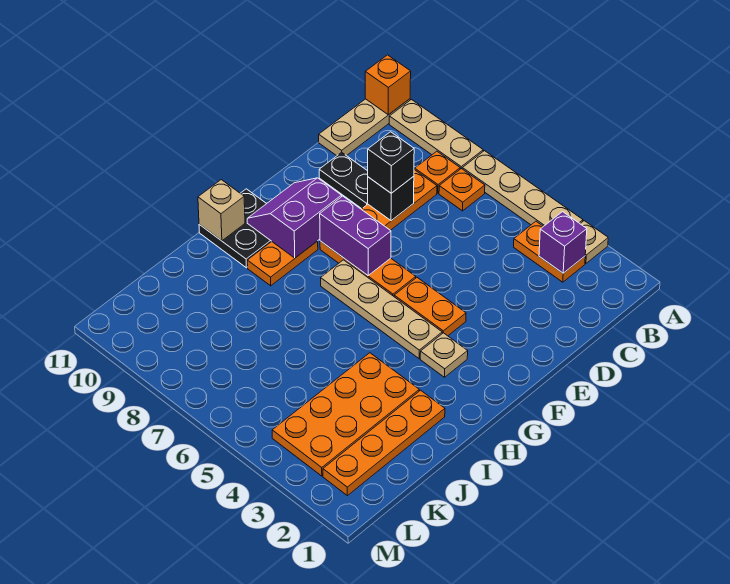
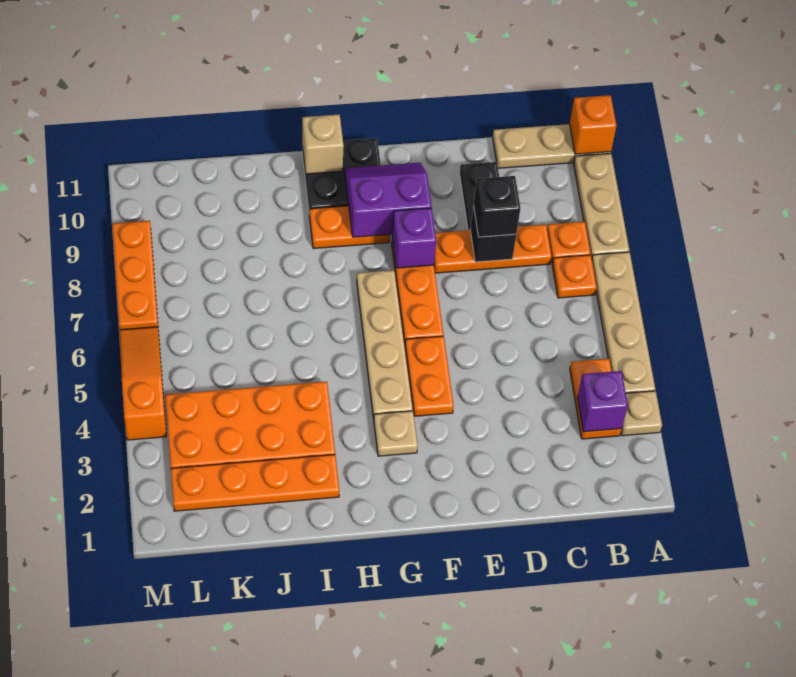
purple brick F7:F8 level 2 -> purple brick F8 level 2
none -> orange slope M4:M6 level 1 top 4
none -> orange plate M7:M9 level 1

